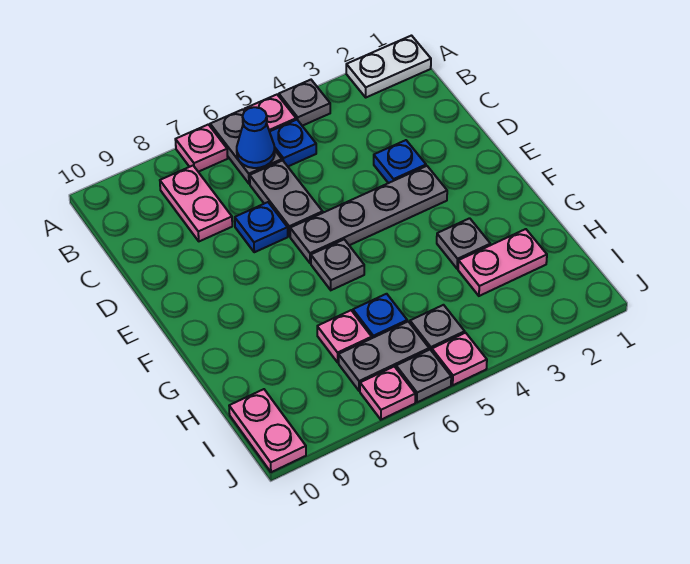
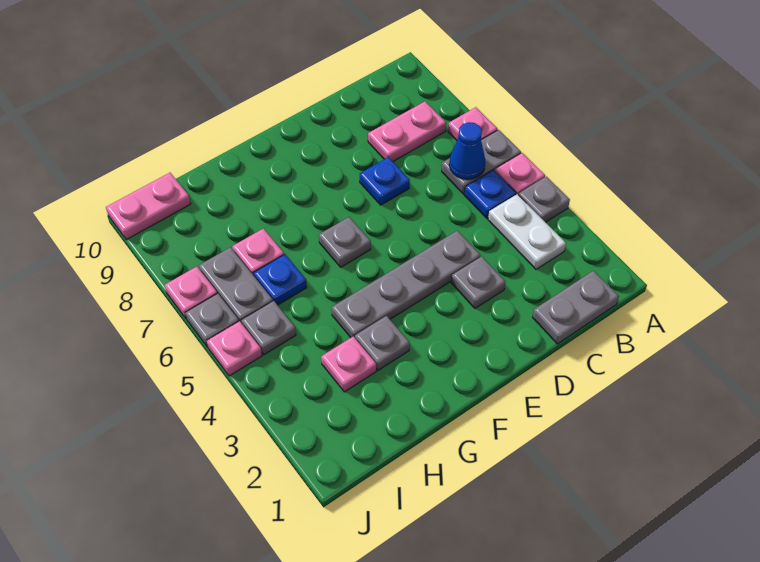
white plate A1:A2 level 1 -> white plate B3:B4 level 1
grey plate C6:D6 level 1 -> grey plate B1:C1 level 1
blue plate D3 level 1 -> grey plate D3 level 1
grey plate E3:E6 level 1 -> grey plate D4:G4 level 1
pink plate H2:H3 level 1 -> pink plate H3 level 1

